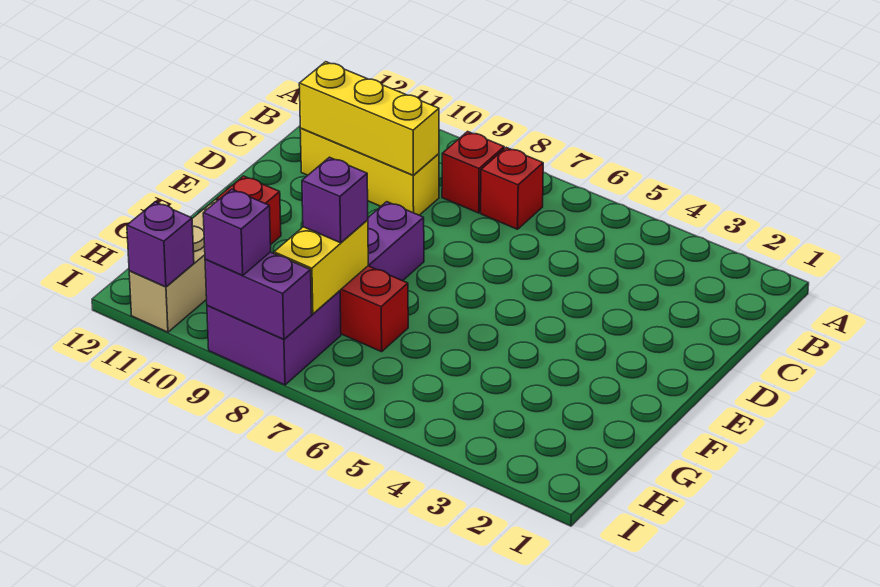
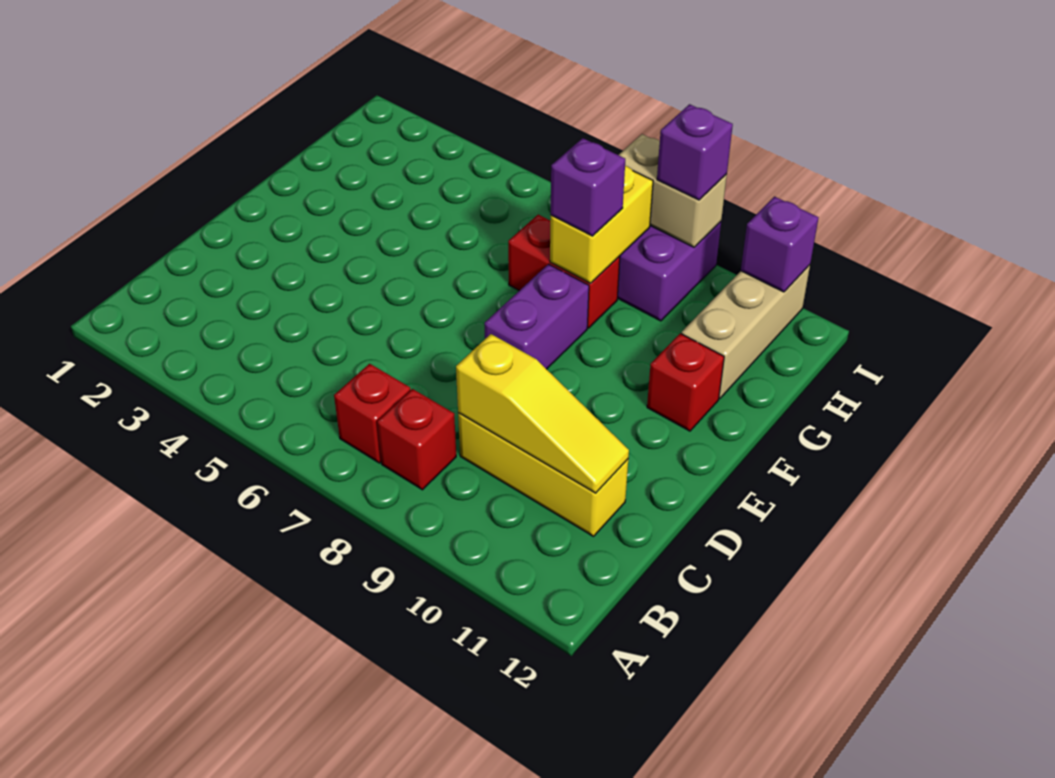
yellow brick C9:C11 level 2 -> yellow slope C9:C11 level 2 top 9
purple brick I8:I9 level 2 -> tan brick I8:I9 level 2

